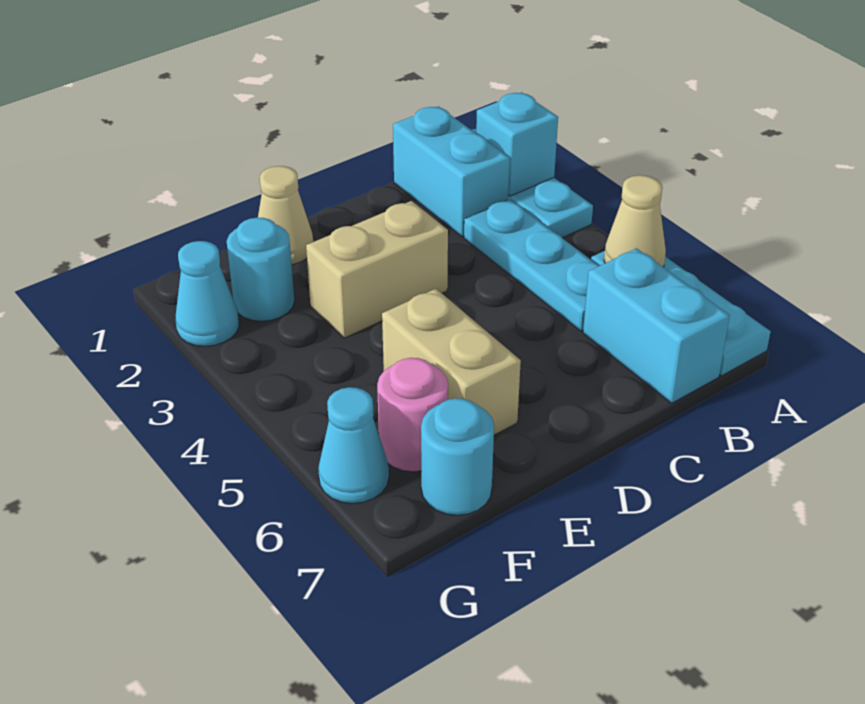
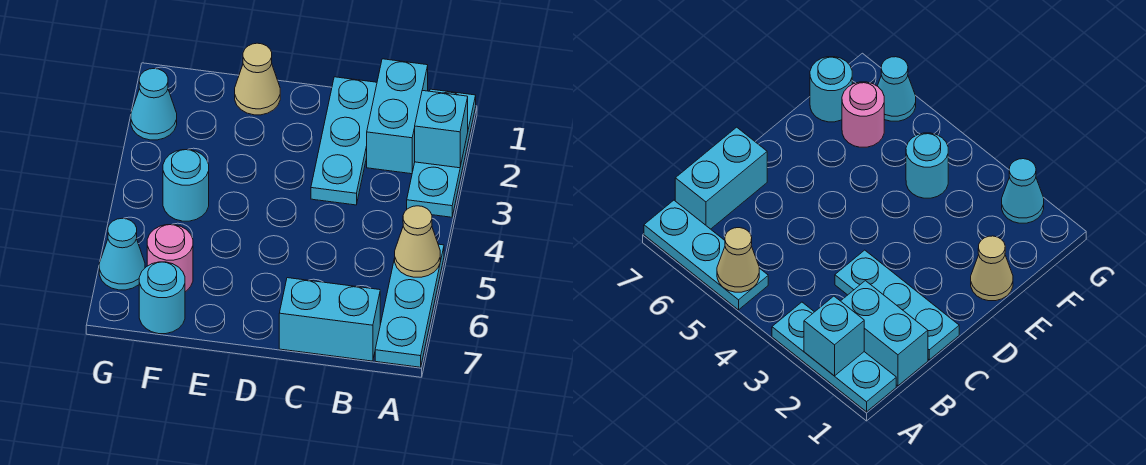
cyan plate B3:B5 level 1 -> cyan plate C1:C3 level 1
cyan brick B6:B7 level 1 -> cyan brick B7:C7 level 1
tan brick D3:E3 level 1 -> none
tan brick E5:E6 level 1 -> none
cyan round brick F2 level 1 -> cyan round brick F4 level 1

